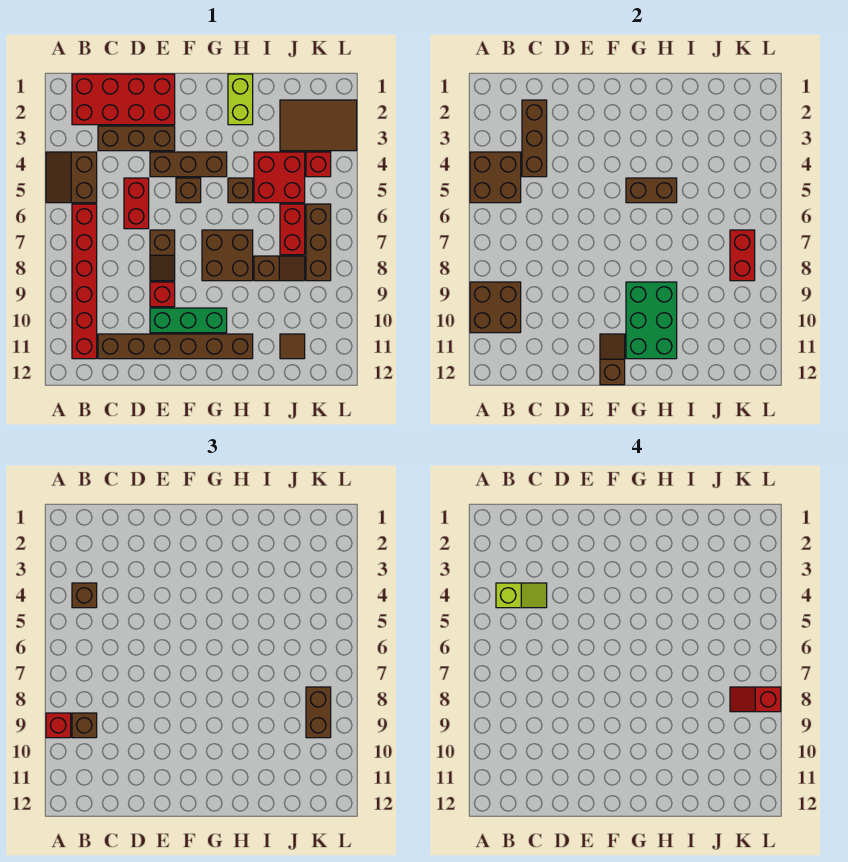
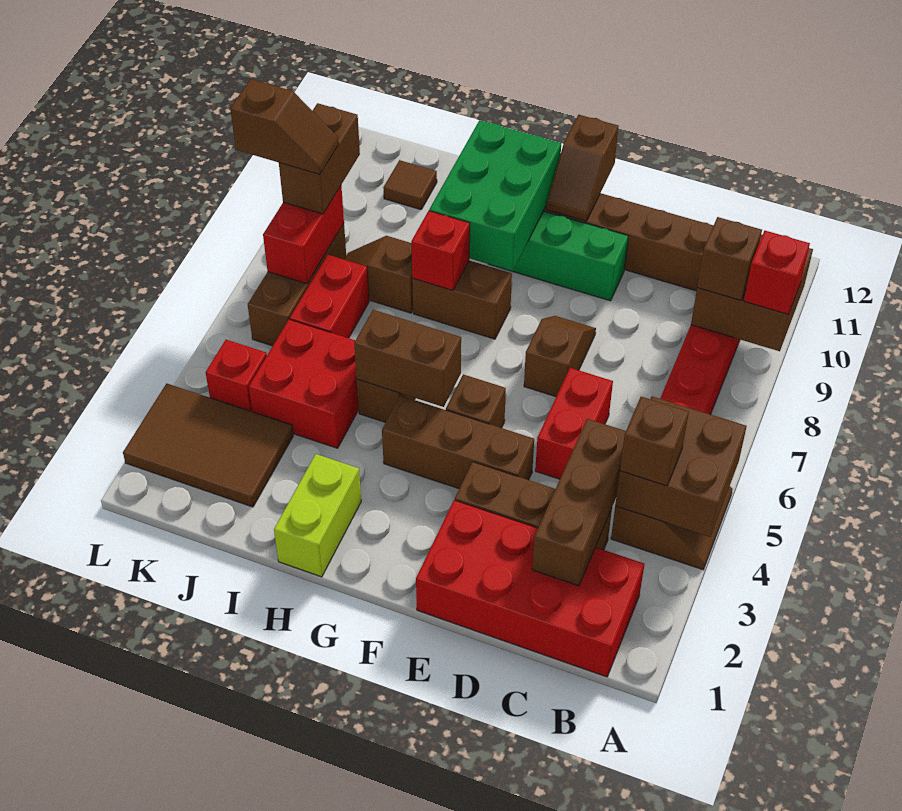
lime slope B4:C4 level 4 top B -> none
red brick E9 level 1 -> red brick H8 level 2
brown brick G7:H8 level 1 -> brown brick G8:H8 level 1
red slope K8:L8 level 4 top L -> brown slope K8:L8 level 4 top L

